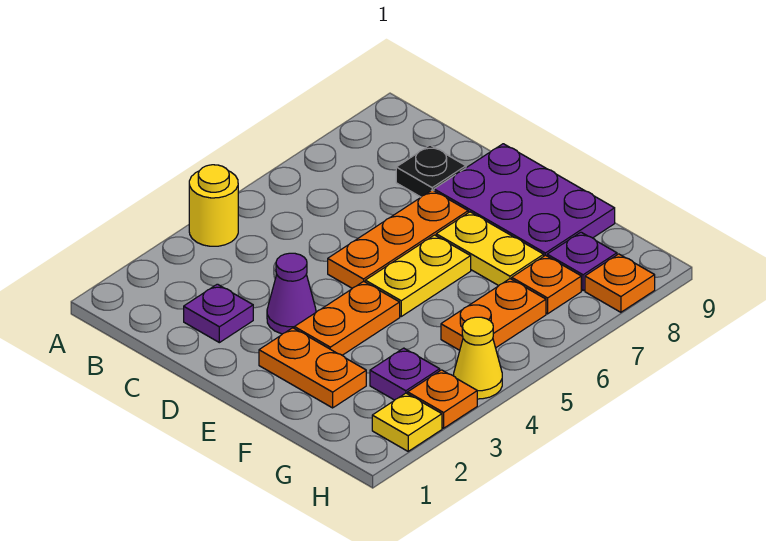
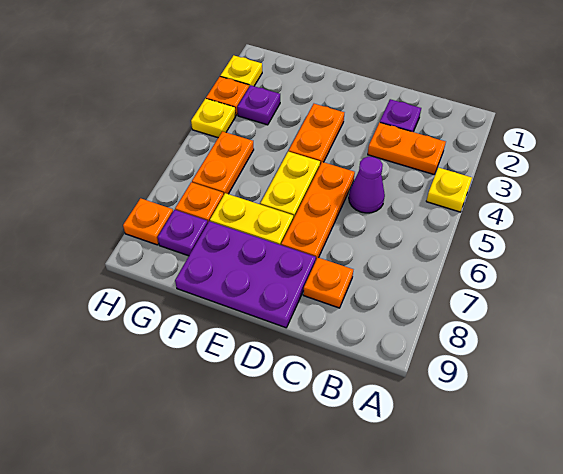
yellow round brick A4 level 1 -> yellow plate A4 level 1
black plate C8 level 1 -> orange plate C8 level 1
purple cone D3 level 1 -> purple cone C5 level 1
orange plate E2:F2 level 1 -> orange plate B3:C3 level 1
yellow cone H4 level 1 -> yellow plate H4 level 1

